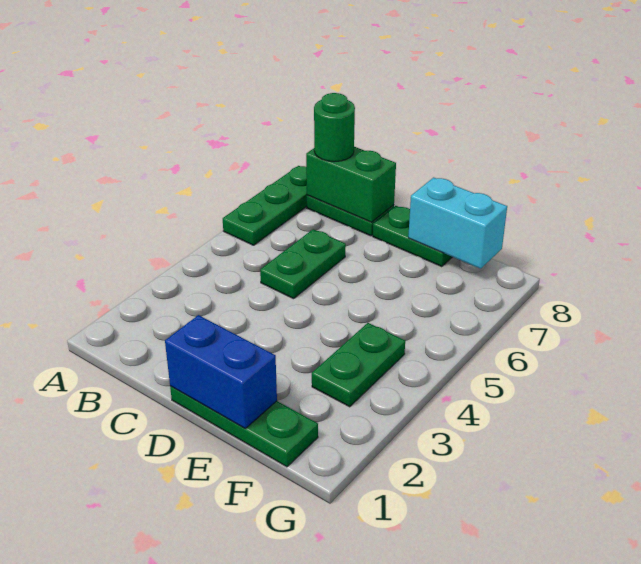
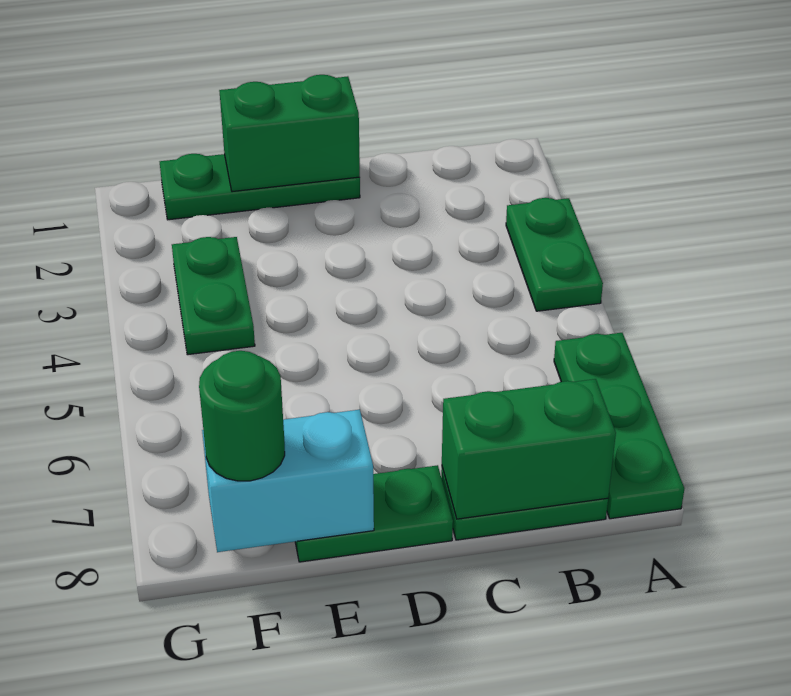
green round brick B8 level 3 -> green round brick F8 level 3
green plate C5:C6 level 1 -> green plate A3:A4 level 1
blue brick D1:E1 level 2 -> green brick D1:E1 level 2

